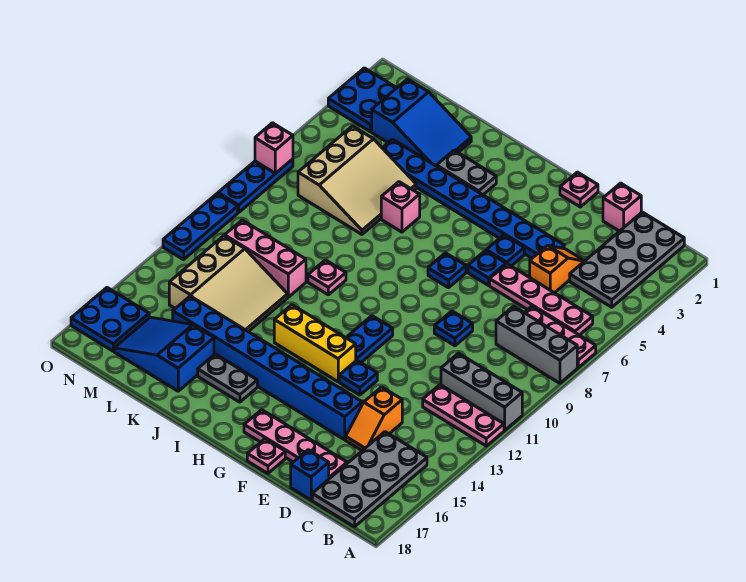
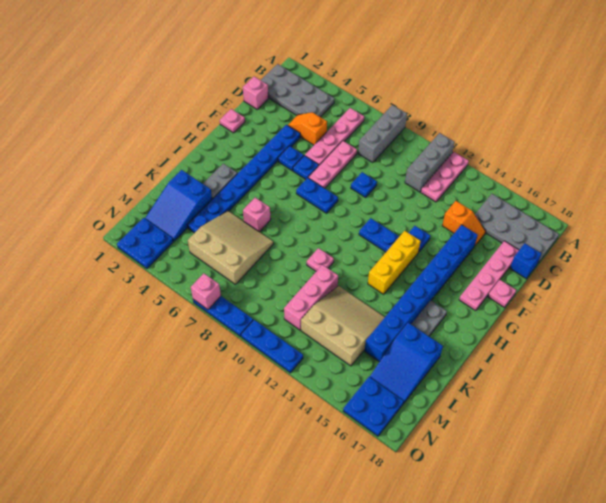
pink plate A7:C7 level 1 -> pink plate D7:F7 level 1
blue plate G7 level 1 -> blue plate G7:G8 level 1
blue slope K2:M3 level 1 top M -> blue slope K2:M3 level 1 top K

